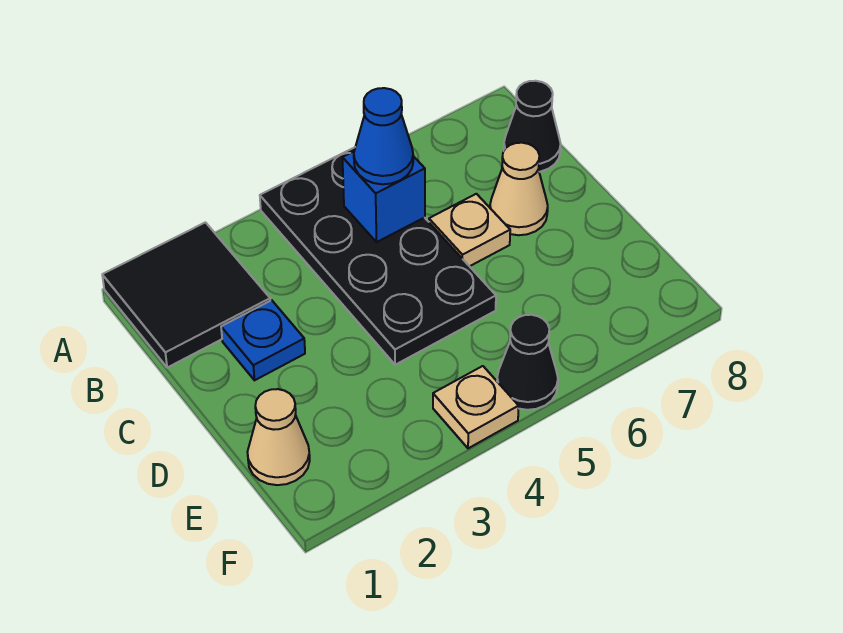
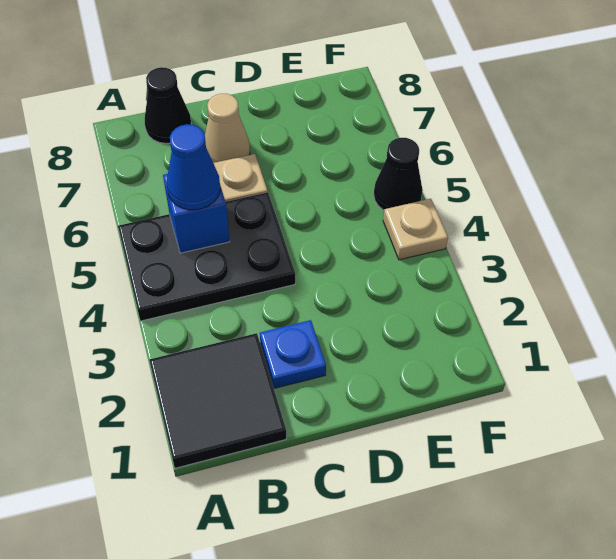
black plate A4:D5 level 1 -> black plate A4:C5 level 1
tan cone E1 level 1 -> none

